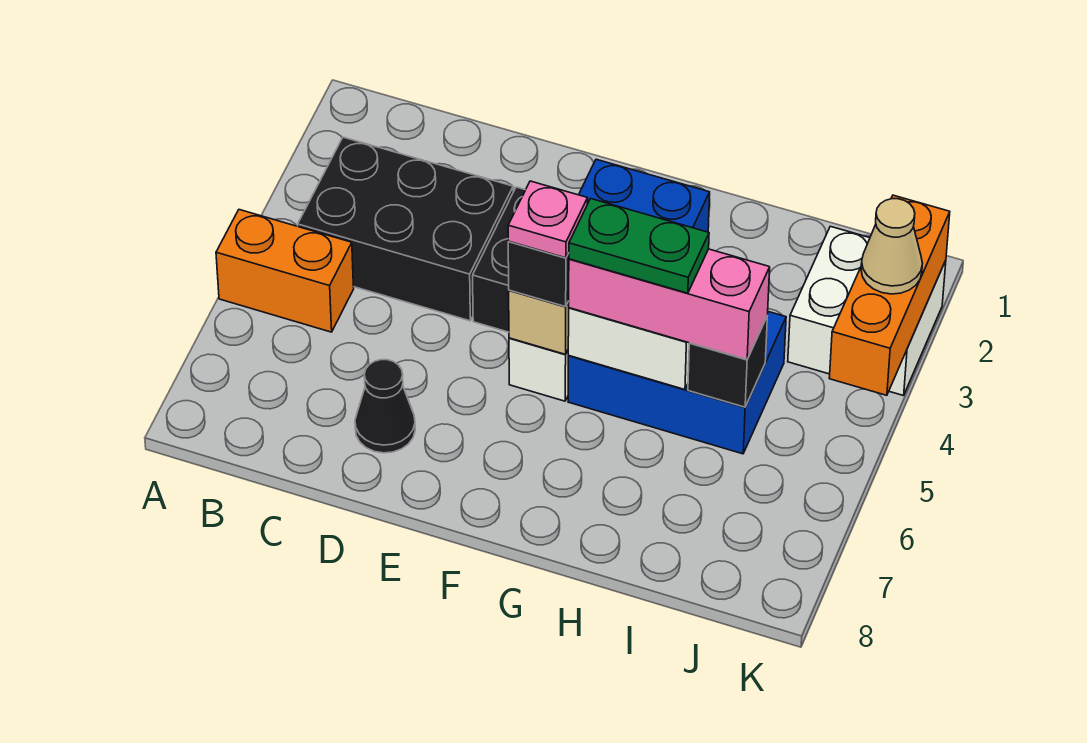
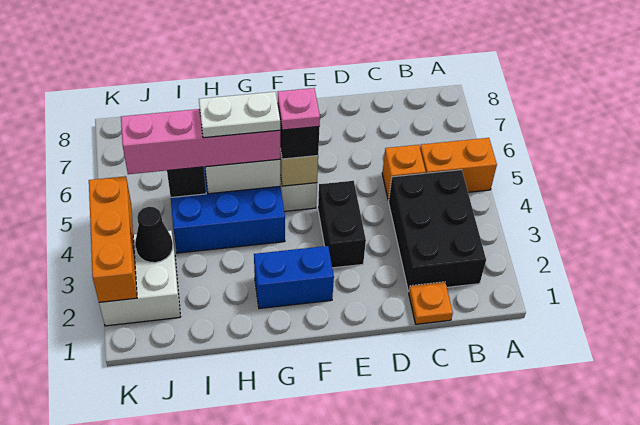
black brick B3:D4 level 1 -> black brick B2:C4 level 1
none -> orange plate C1 level 1
none -> orange brick C5 level 1
black cone D7 level 1 -> black cone J3 level 2
pink brick G5:I5 level 3 -> pink brick G5:J5 level 3
green plate G5:H5 level 4 -> white plate G5:H5 level 4
tan cone K3 level 3 -> none

